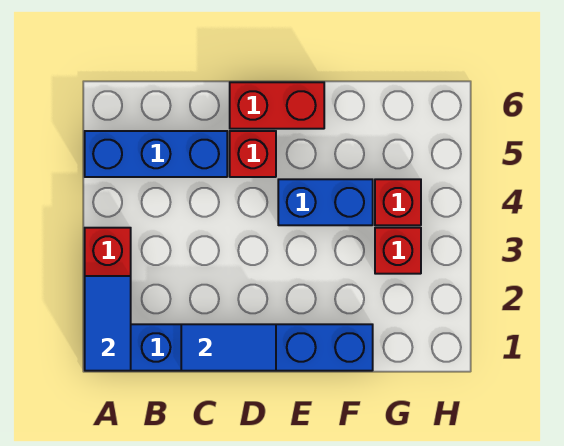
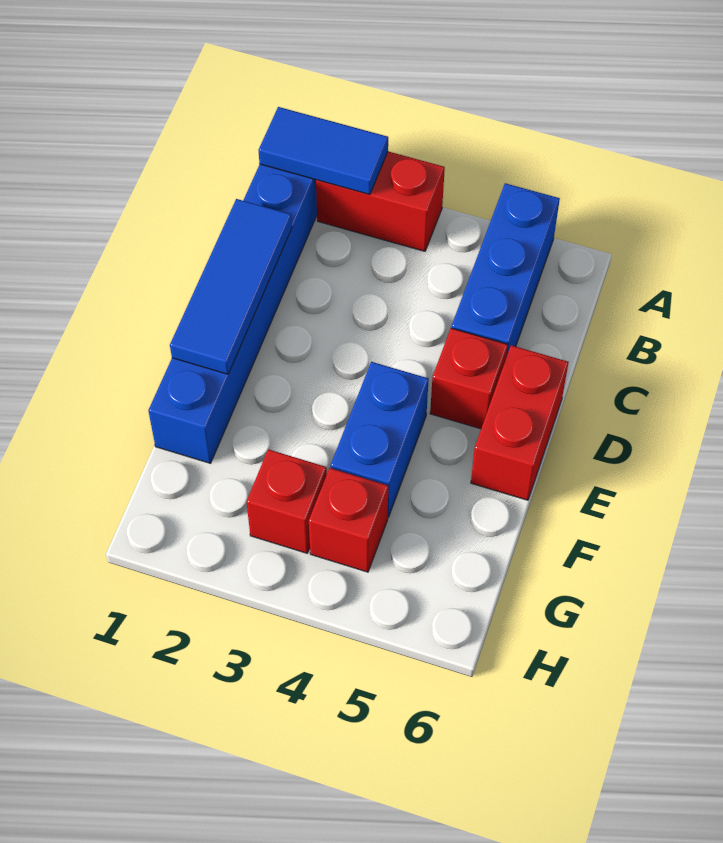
blue tile C1:D1 level 2 -> blue tile C1:E1 level 2

